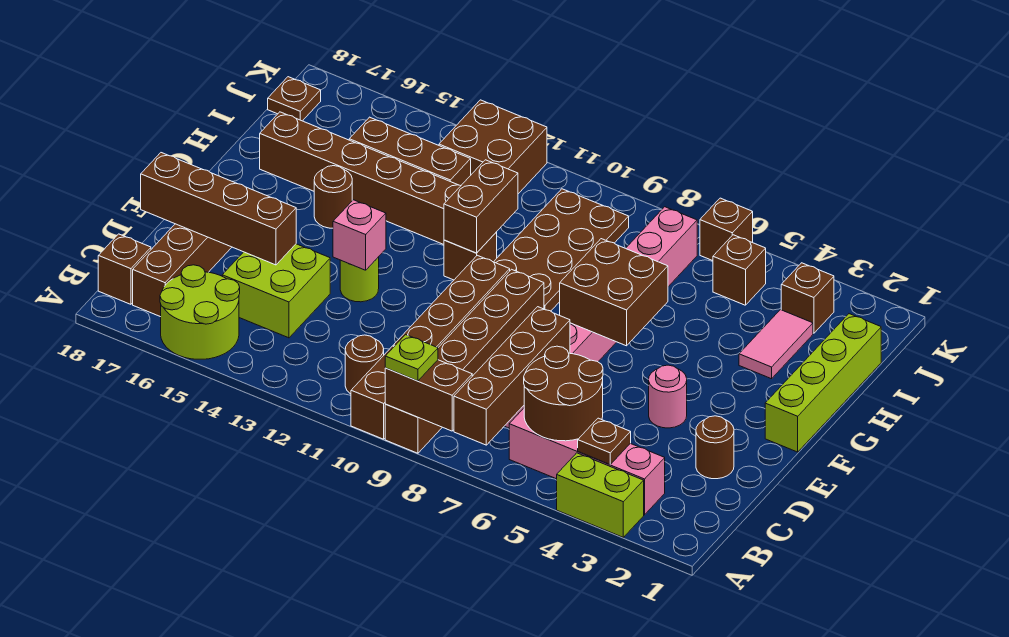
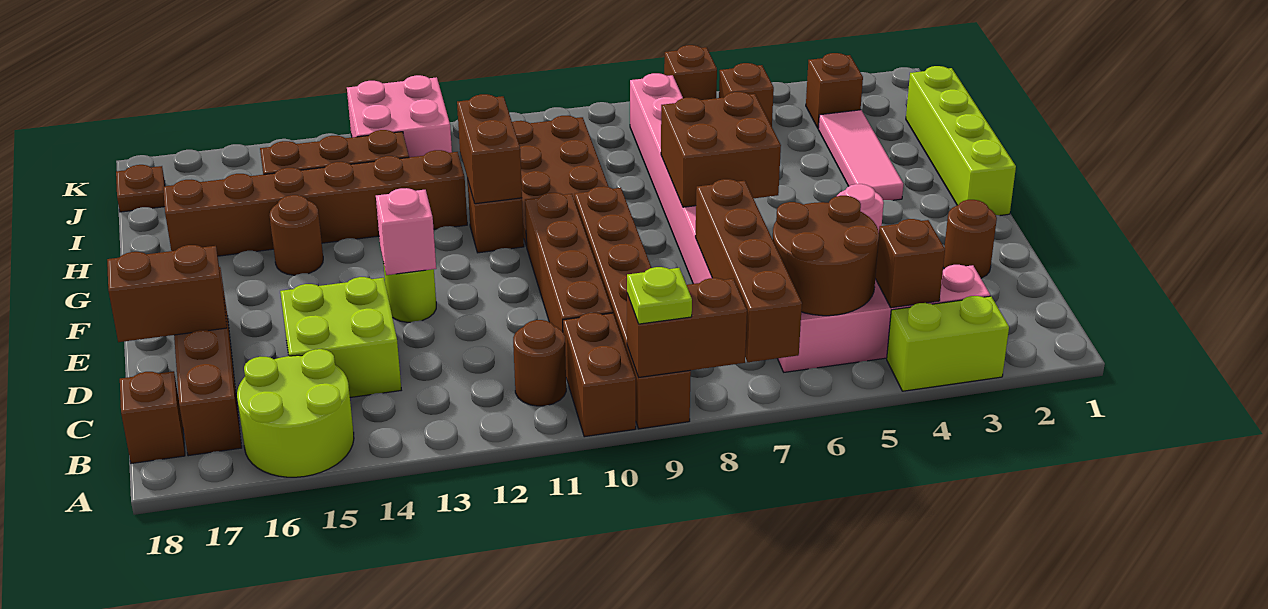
brown plate B4 level 2 -> brown brick B4 level 2
brown brick D15:D18 level 2 -> brown brick D17:D18 level 2
pink tile H3:I3 level 1 -> pink tile G3:I3 level 1
brown brick J12:K13 level 1 -> pink brick J12:K13 level 1

